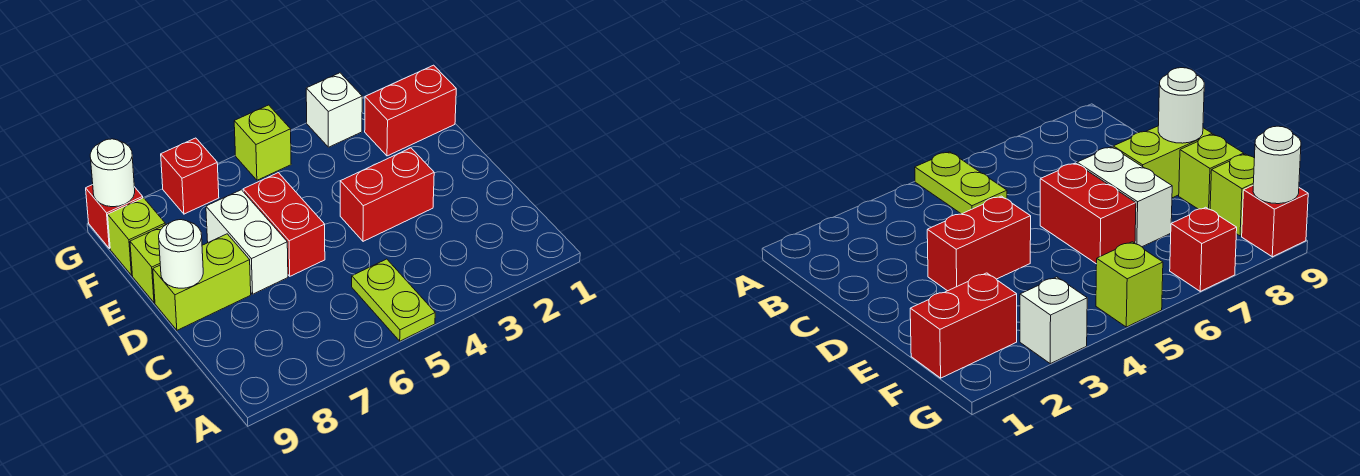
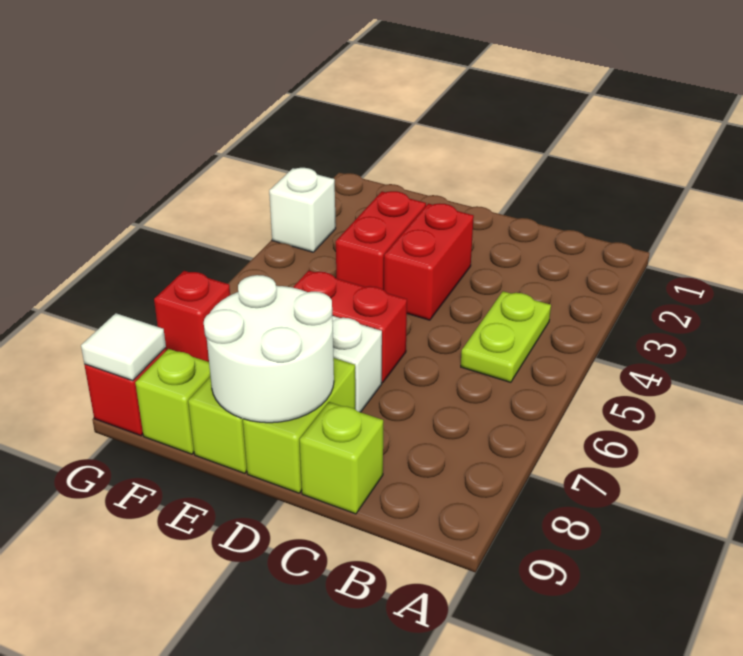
lime plate A5:B5 level 1 -> lime plate B4:B5 level 1
white round brick D9 level 2 -> white round brick D8:E9 level 2
red brick F1:F2 level 1 -> red brick E3:E4 level 1
lime brick G5 level 1 -> lime brick C9 level 1
white round brick G9 level 2 -> white tile G9 level 2

